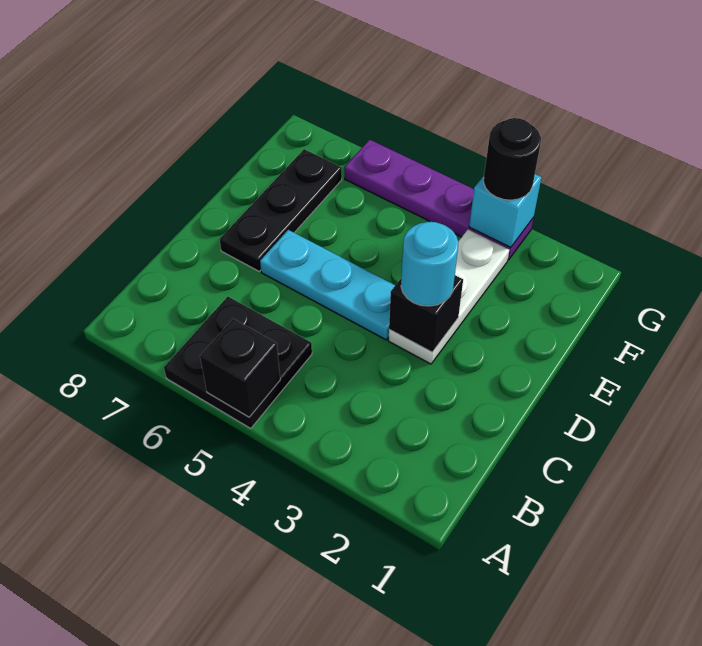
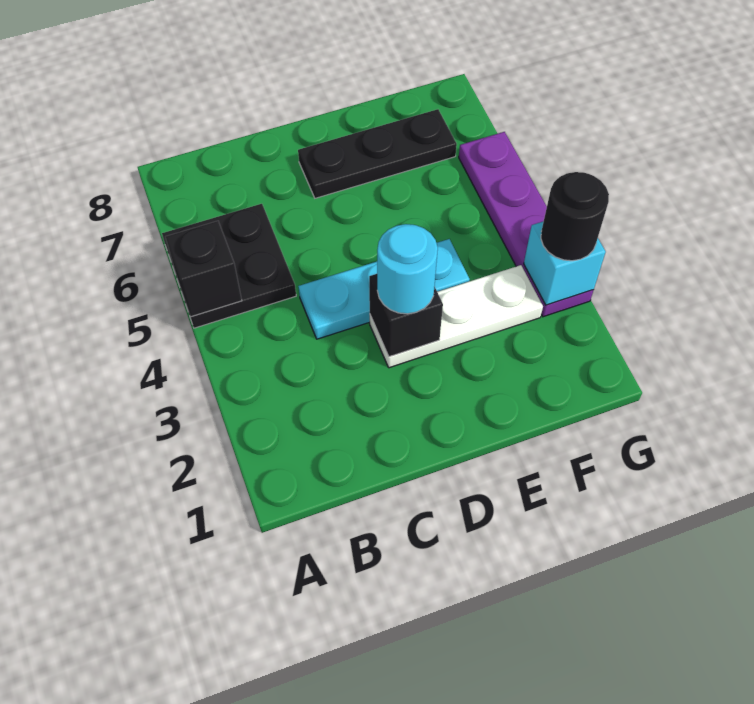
cyan plate D4:D6 level 1 -> cyan plate C4:E4 level 1

